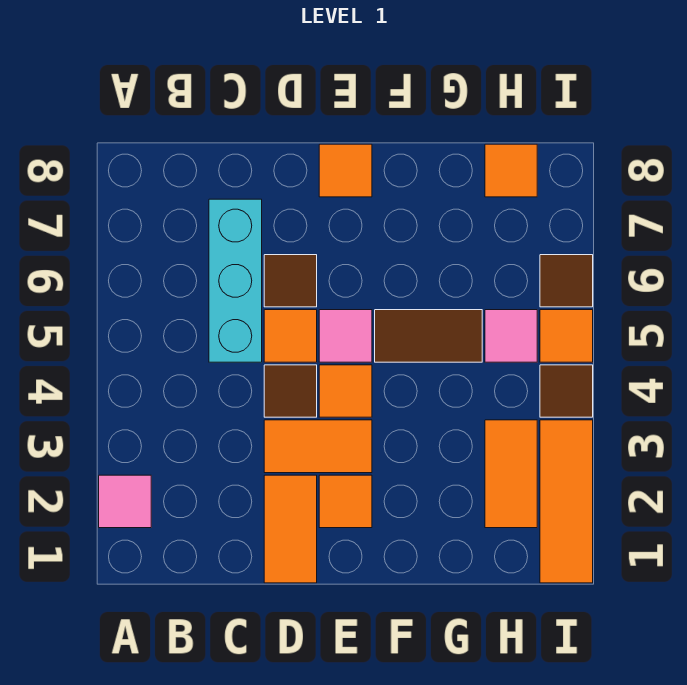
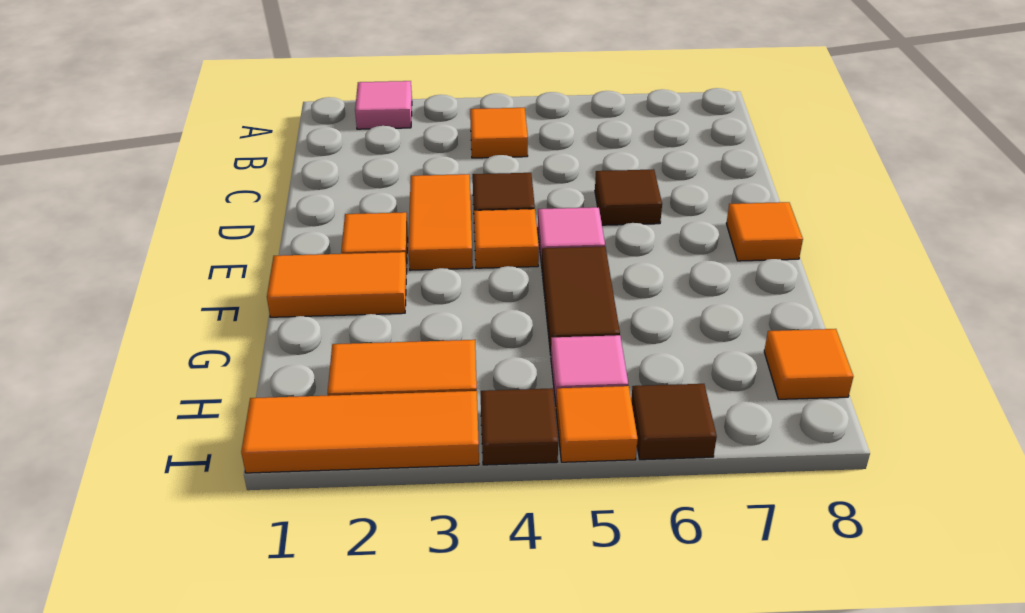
cyan brick C5:C7 level 1 -> none
orange tile D1:D2 level 1 -> orange tile F1:F2 level 1
orange tile D5 level 1 -> orange tile B4 level 1

